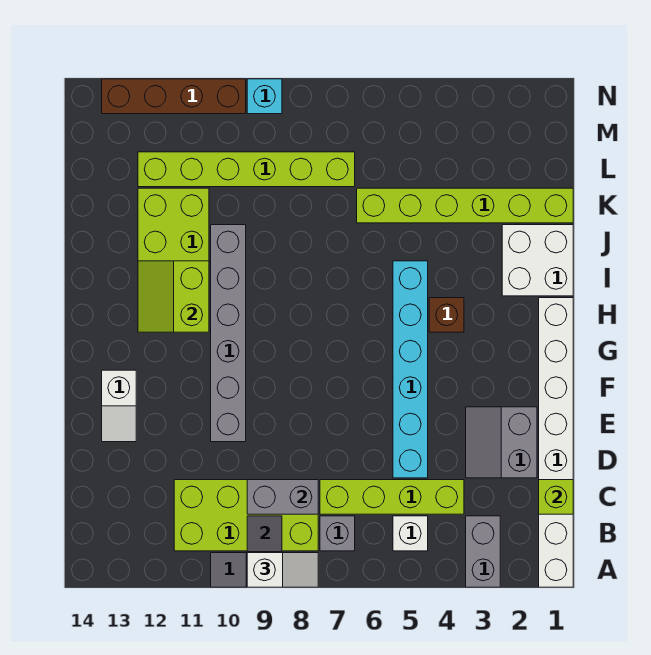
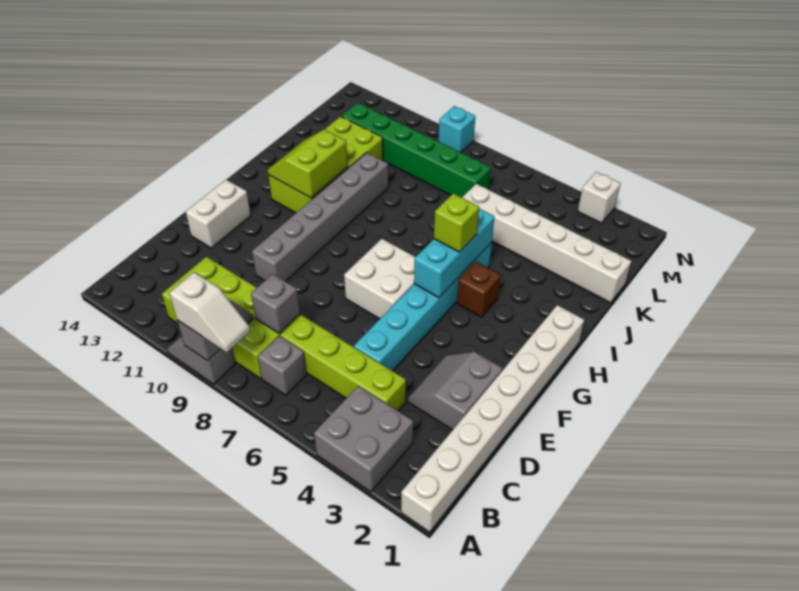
grey brick A3:B3 level 1 -> grey brick A3:B4 level 1
white brick B5 level 1 -> white brick N3 level 1
lime brick C1 level 2 -> lime brick H5 level 3
grey brick C8:C9 level 2 -> grey brick C8 level 2
white slope E13:F13 level 1 top F -> white brick E13:F13 level 1
none -> cyan brick G5:I5 level 2
white brick I1:J2 level 1 -> white brick F6:G7 level 1
lime brick K1:K6 level 1 -> white brick K1:K6 level 1
lime brick L7:L12 level 1 -> green brick L7:L12 level 1
brown brick N10:N13 level 1 -> none

